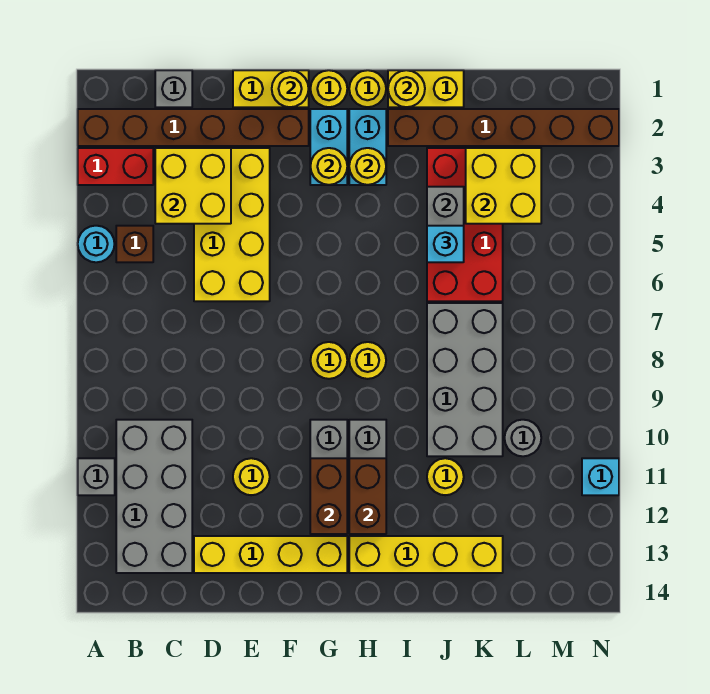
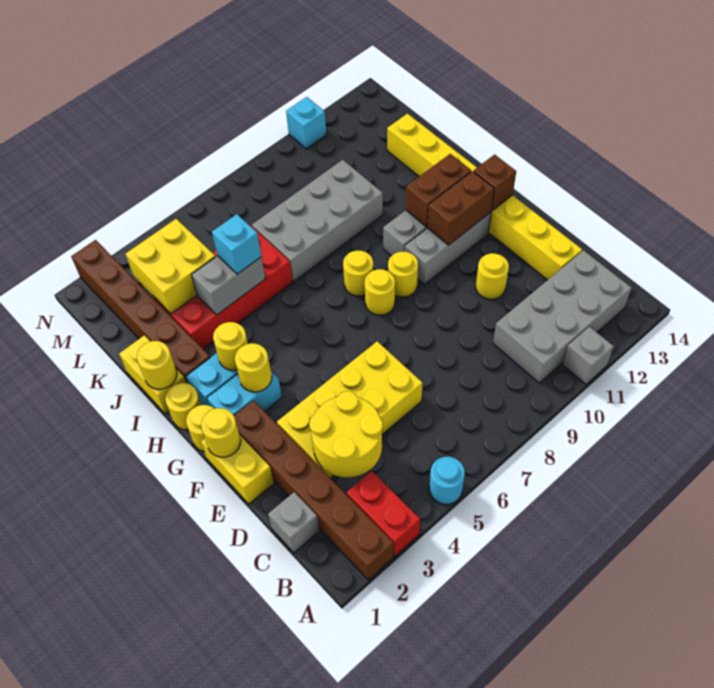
brown brick B5 level 1 -> brown brick G13 level 2
yellow brick C3:D4 level 2 -> yellow round brick C3:D4 level 2
yellow round brick J11 level 1 -> yellow round brick G9 level 1
grey round brick L10 level 1 -> none

